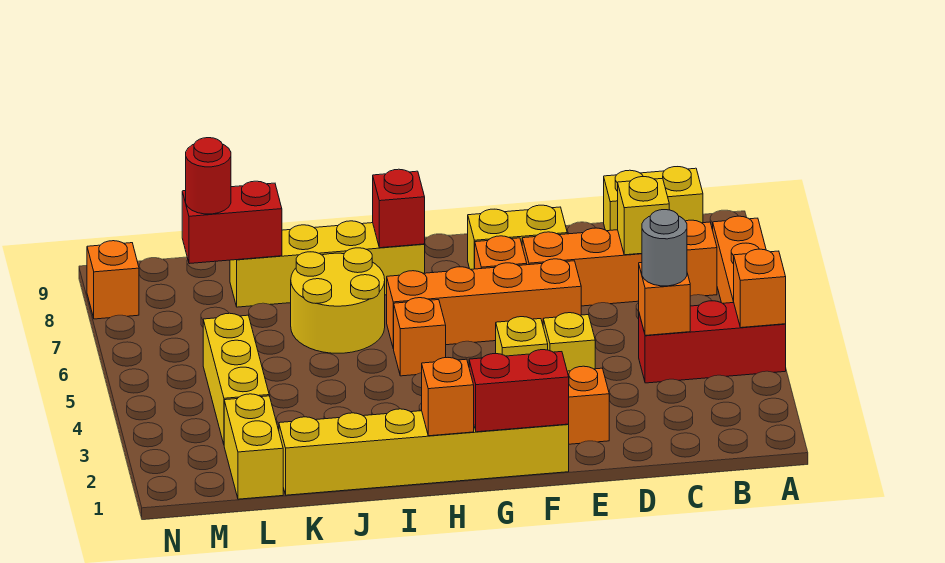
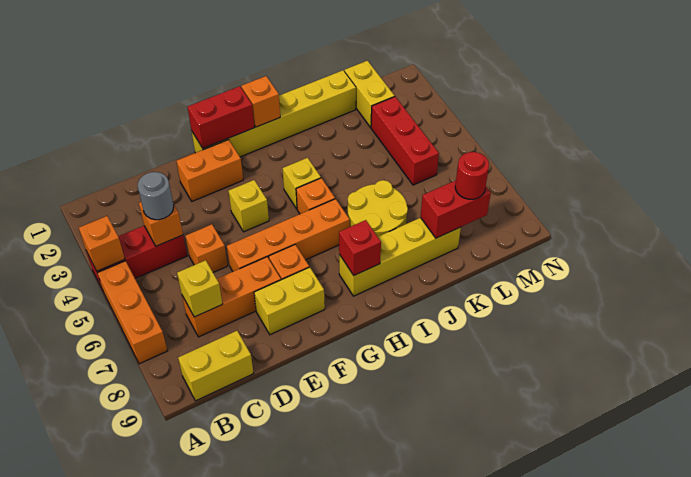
orange brick B7:E7 level 1 -> orange brick C7:E7 level 1
yellow brick E4 level 1 -> yellow brick H4 level 1
yellow brick L3:L5 level 1 -> red brick L3:L5 level 1
orange brick N8 level 1 -> orange brick D5 level 1

